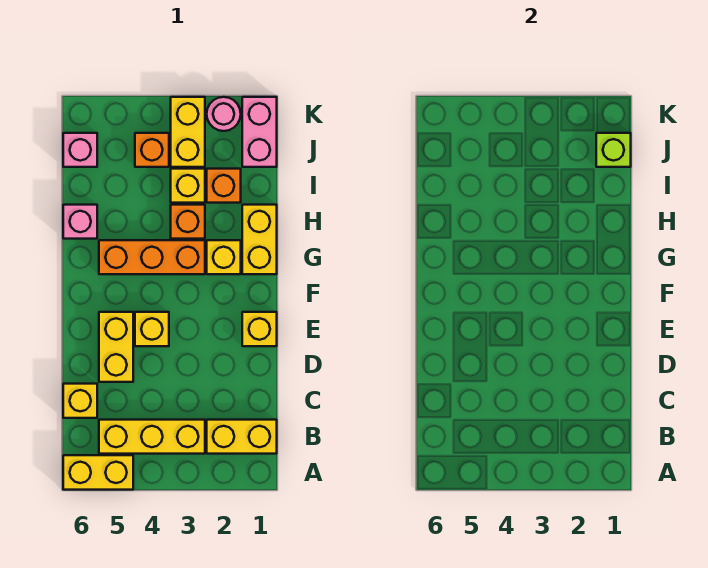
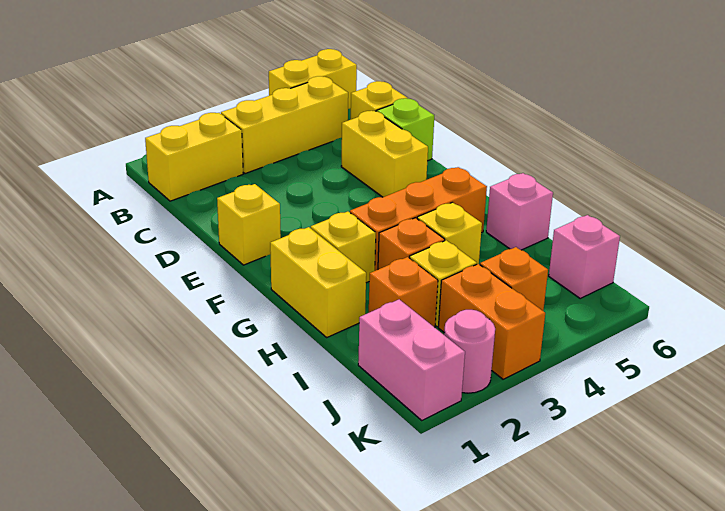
yellow brick E4 level 1 -> yellow brick H4 level 1
lime brick J1 level 2 -> lime brick D6 level 1
yellow brick J3:K3 level 1 -> orange brick J3:K3 level 1

